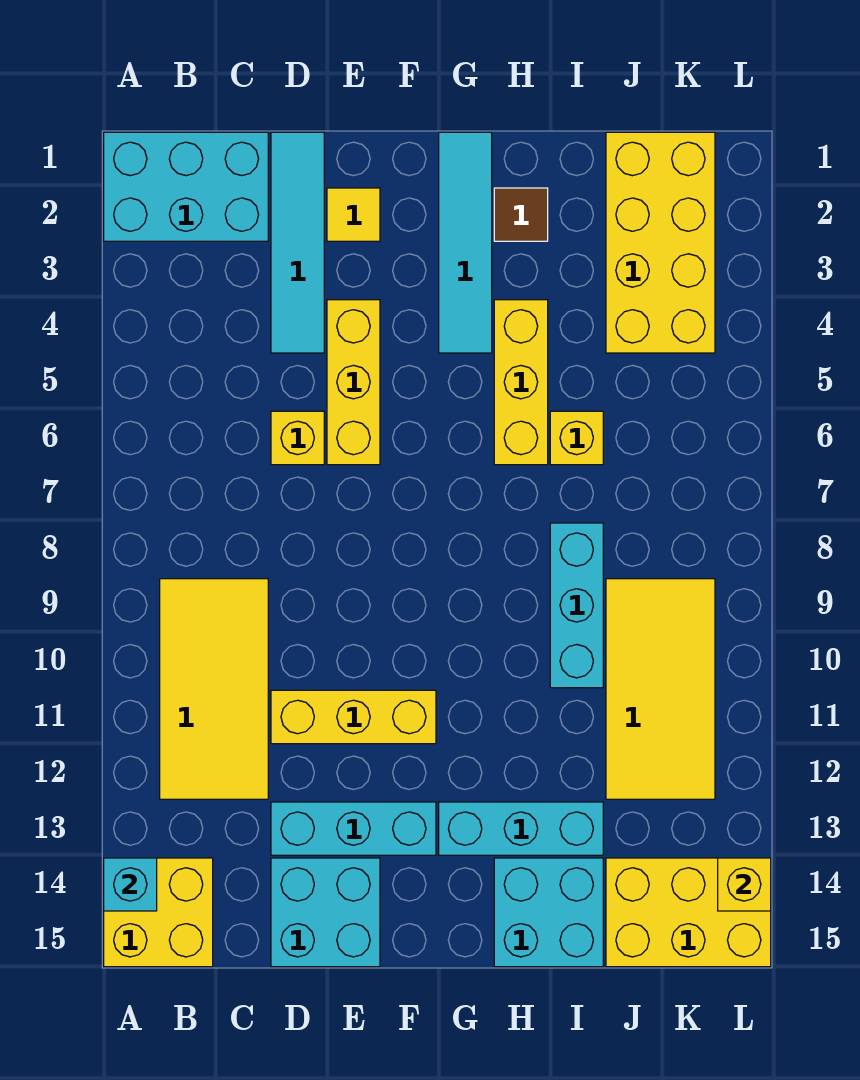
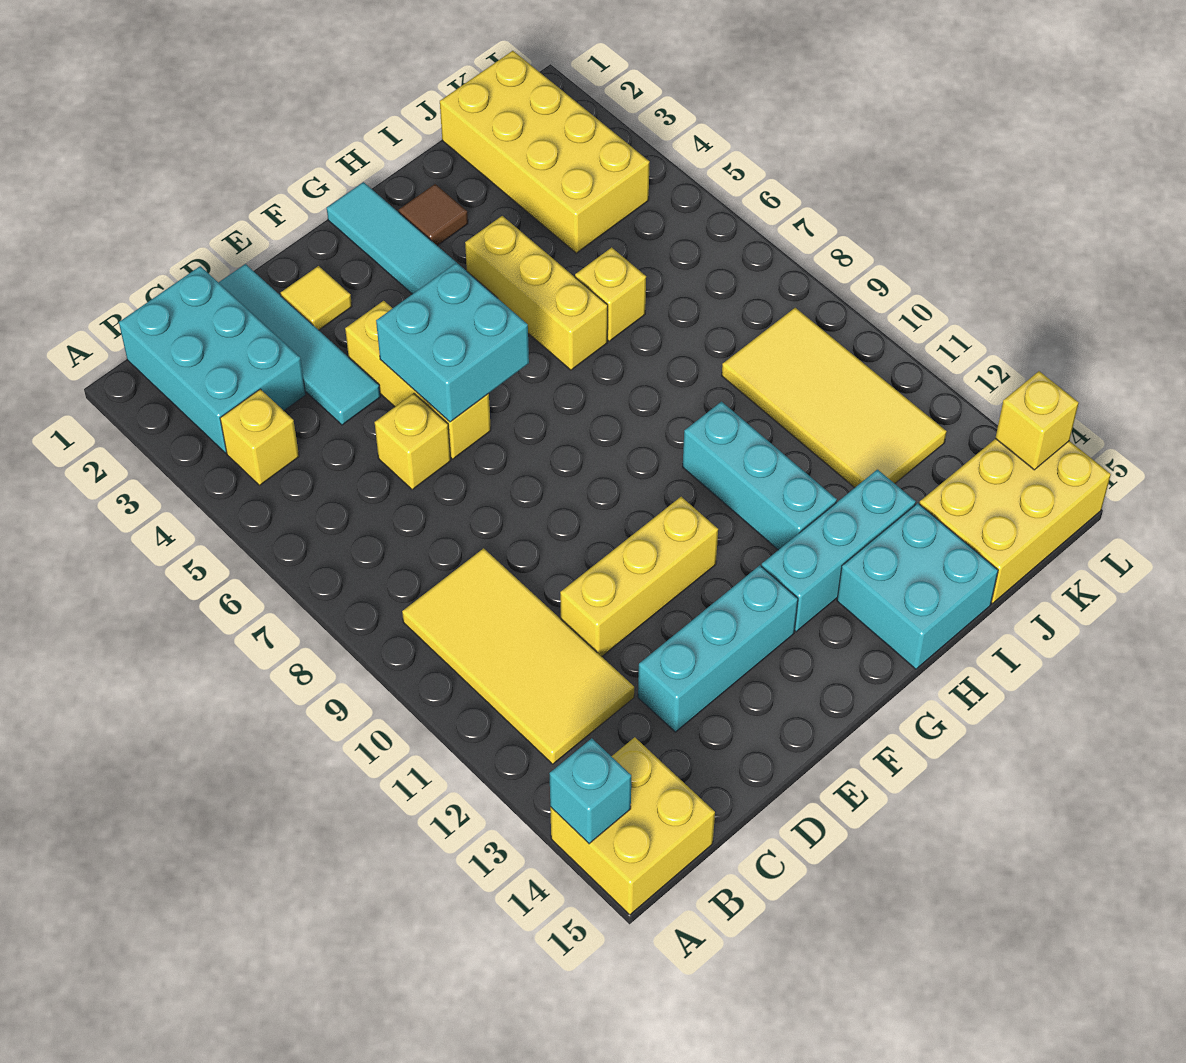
cyan brick A1:C2 level 1 -> cyan brick B1:C3 level 1
none -> yellow brick B4 level 1
cyan brick D14:E15 level 1 -> cyan brick E5:F6 level 2
cyan brick I8:I10 level 1 -> cyan brick H10:H12 level 1

